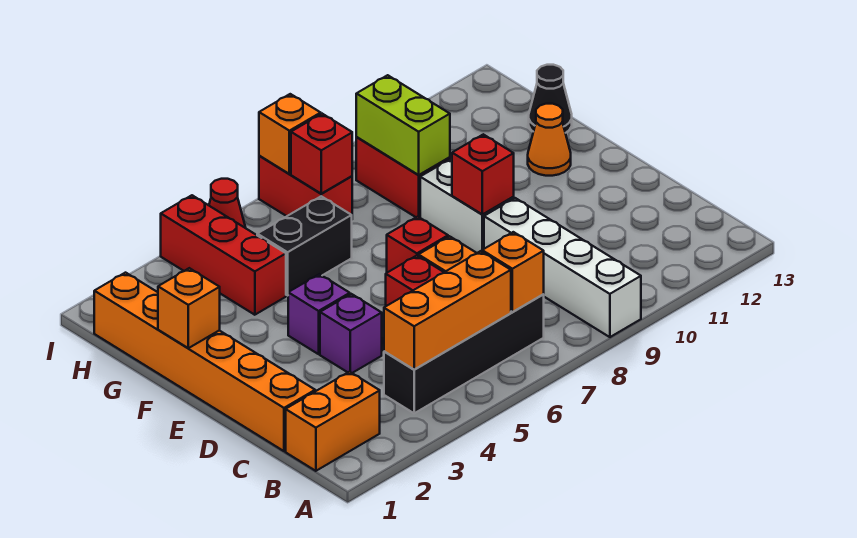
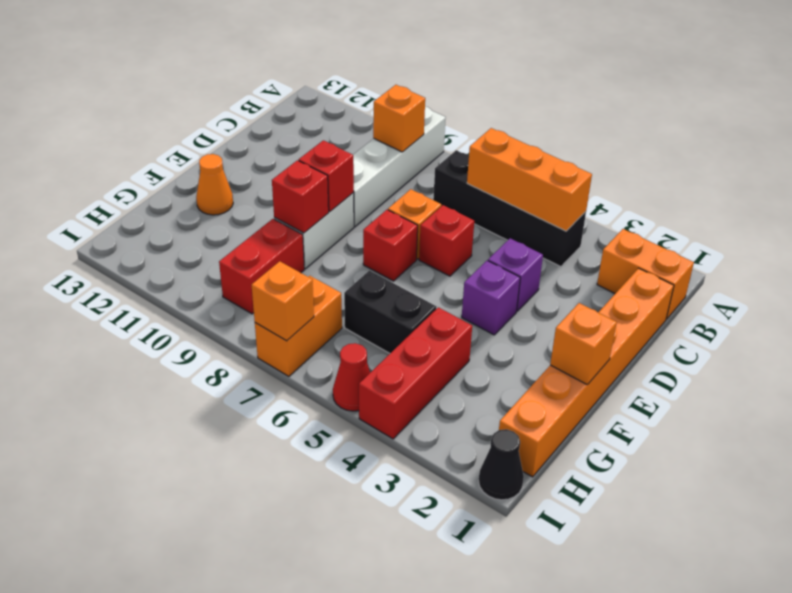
orange brick B7 level 2 -> orange brick B9 level 2
lime brick G9:H9 level 2 -> none
black cone G13 level 1 -> black cone I1 level 1
red brick H7:I7 level 1 -> orange brick H7:I7 level 1
red brick H7 level 2 -> red brick F9 level 2

